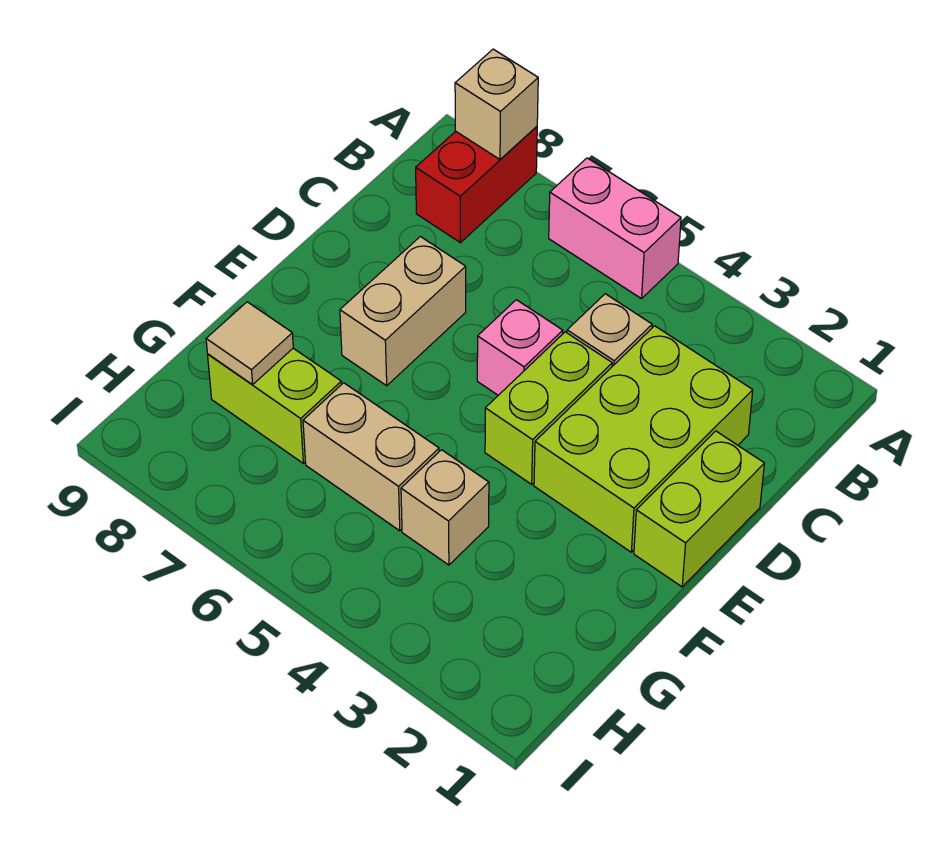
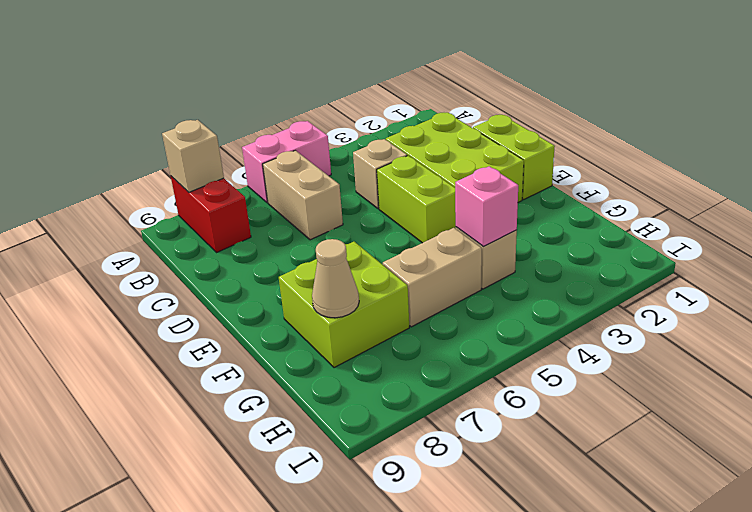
pink brick D5 level 1 -> pink brick G4 level 2
tan brick D7:E7 level 1 -> tan brick B6:C6 level 1
lime brick G7:G8 level 1 -> lime brick F7:G8 level 1
tan tile G8 level 2 -> tan cone G8 level 2

